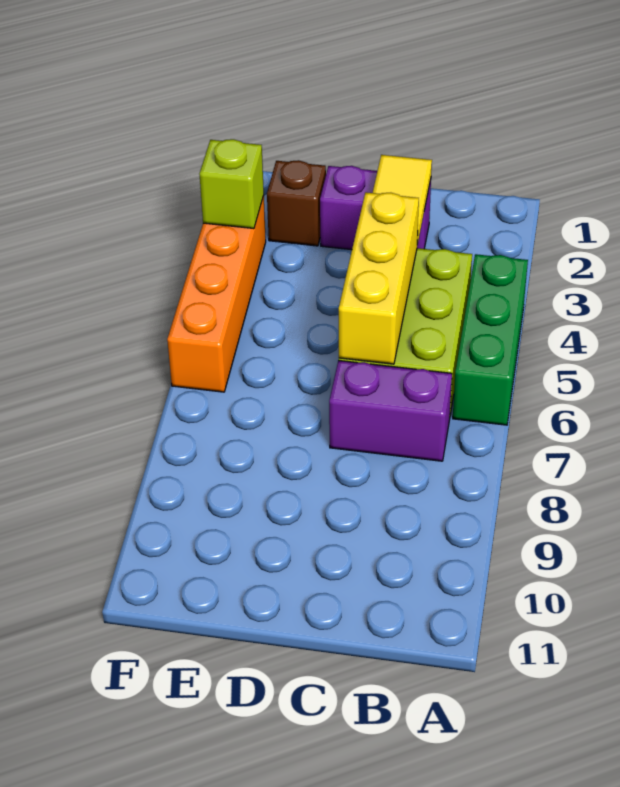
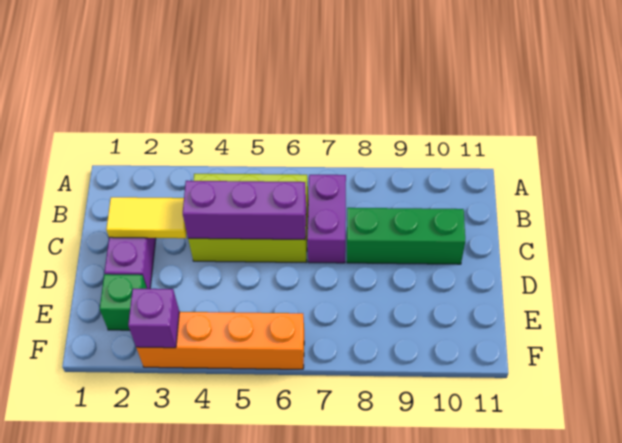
green brick A4:A6 level 1 -> green brick C8:C10 level 1
yellow brick C4:C6 level 2 -> purple brick C4:C6 level 2
brown brick E2 level 1 -> green brick E2 level 1
lime brick F3 level 2 -> purple brick F3 level 2

